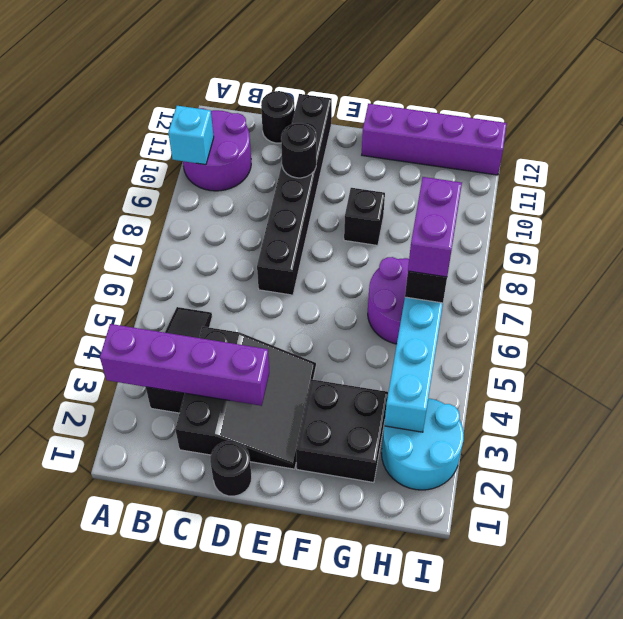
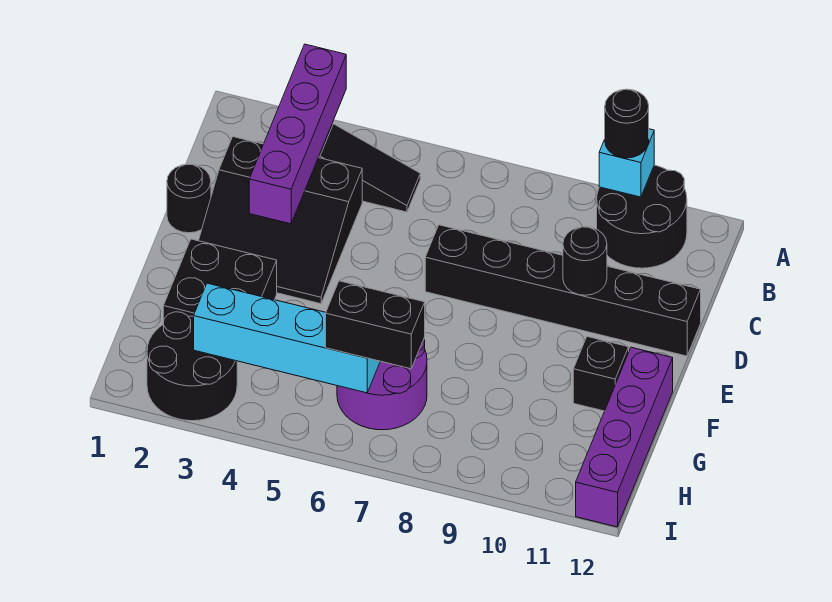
purple round brick A10:B11 level 1 -> black round brick A10:B11 level 1
black round brick C12 level 1 -> black round brick A10 level 3
black brick F9 level 1 -> black brick F11 level 1
cyan round brick H2:I3 level 1 -> black round brick H2:I3 level 1
purple brick H6:H7 level 4 -> none

